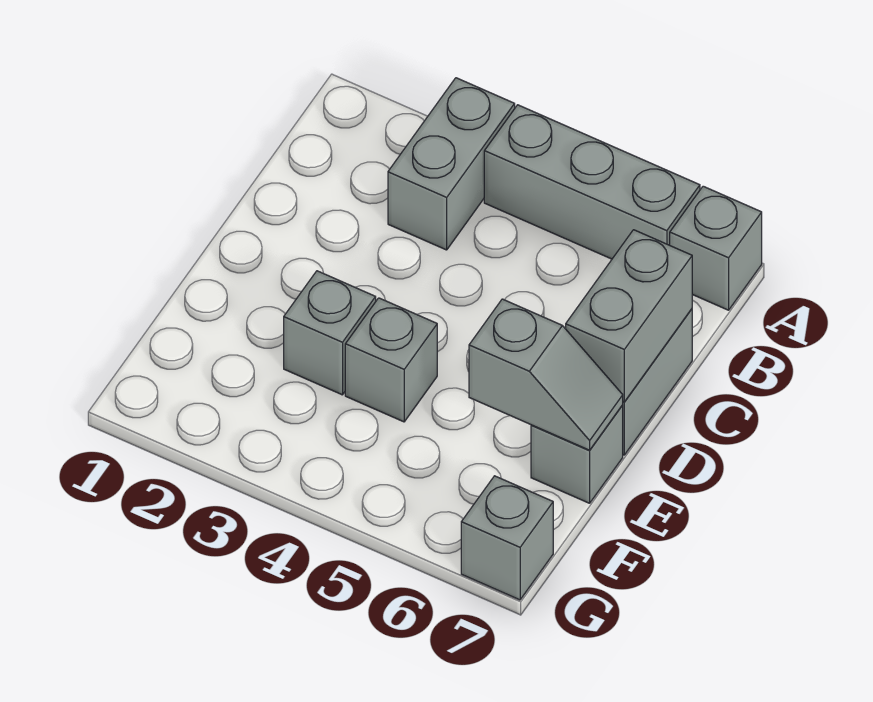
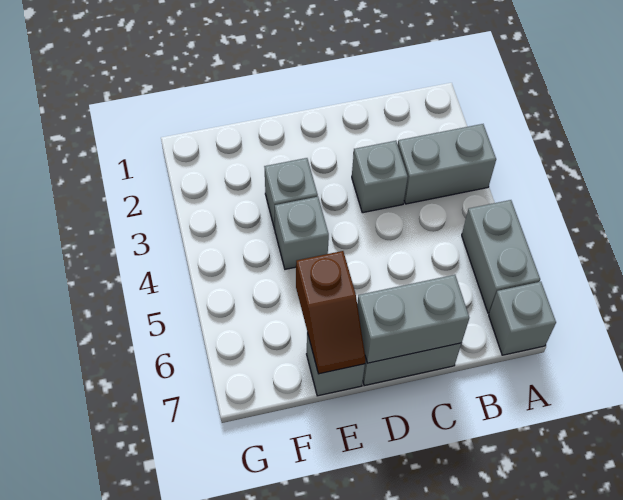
grey brick A4:A6 level 1 -> grey brick A5:A6 level 1
grey slope E6:E7 level 2 top 6 -> brown slope E6:E7 level 2 top 6
grey brick G7 level 1 -> grey brick C3 level 1

